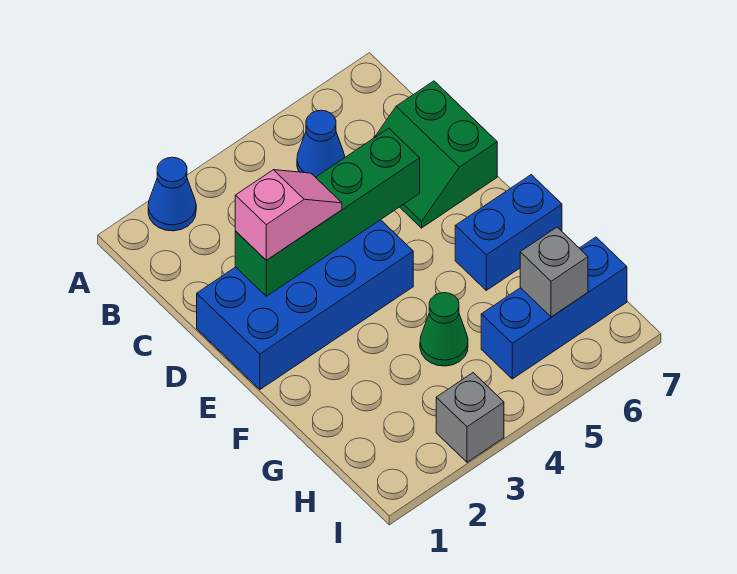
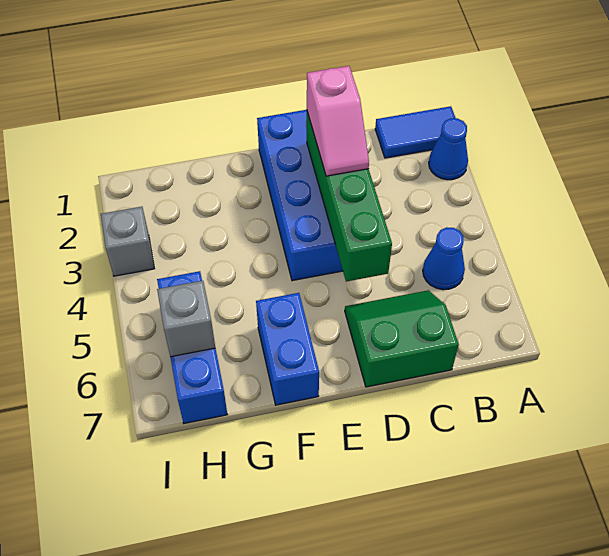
none -> blue tile A1:B1 level 1
green cone G4 level 1 -> none

